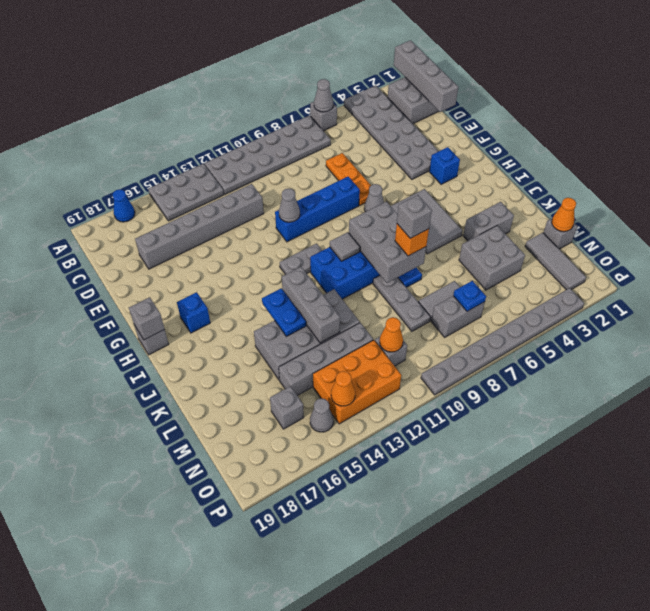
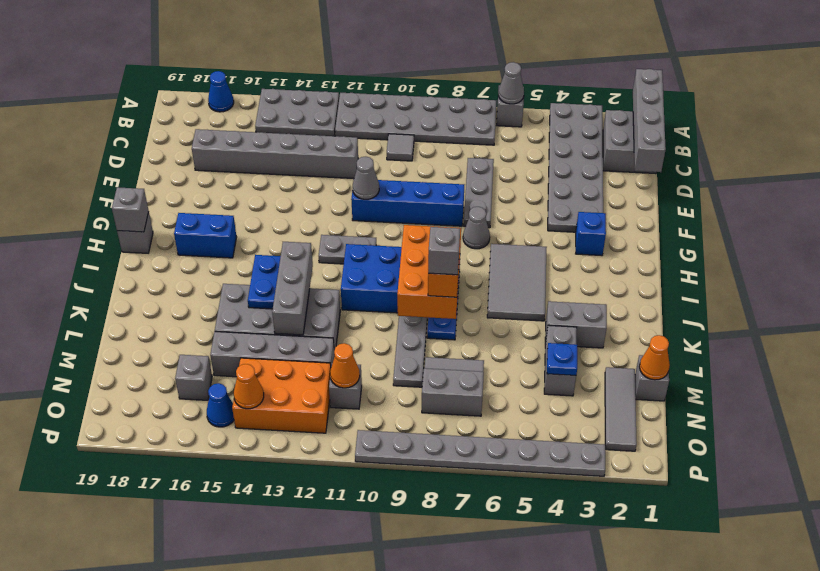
orange plate D7:F7 level 1 -> grey plate D7:F7 level 1
blue brick H17 level 1 -> blue brick H16:H17 level 1
grey brick I8:K9 level 2 -> orange brick I8:K9 level 2
grey tile I10 level 2 -> grey tile C10 level 1
grey brick L4:M5 level 1 -> grey brick L4:M4 level 1
blue plate N7 level 2 -> blue plate M4 level 2
grey cone O15 level 1 -> blue cone O15 level 1

